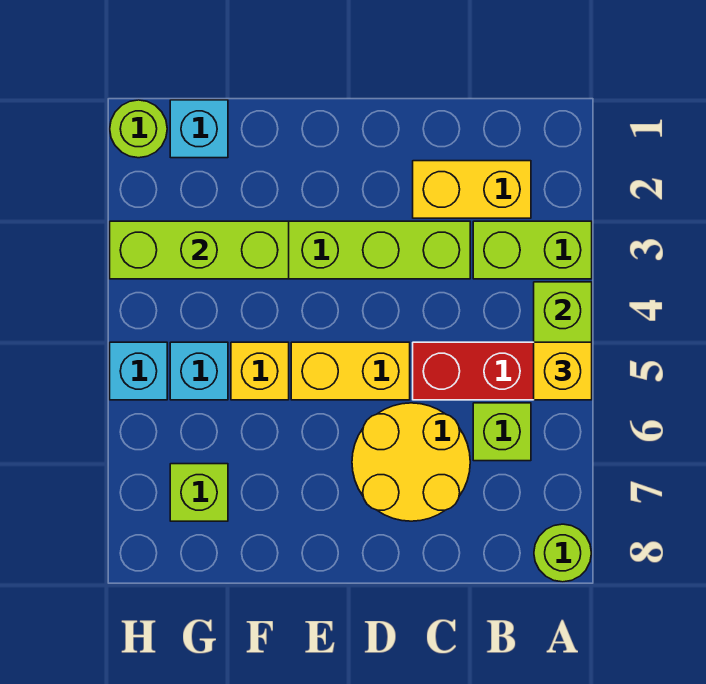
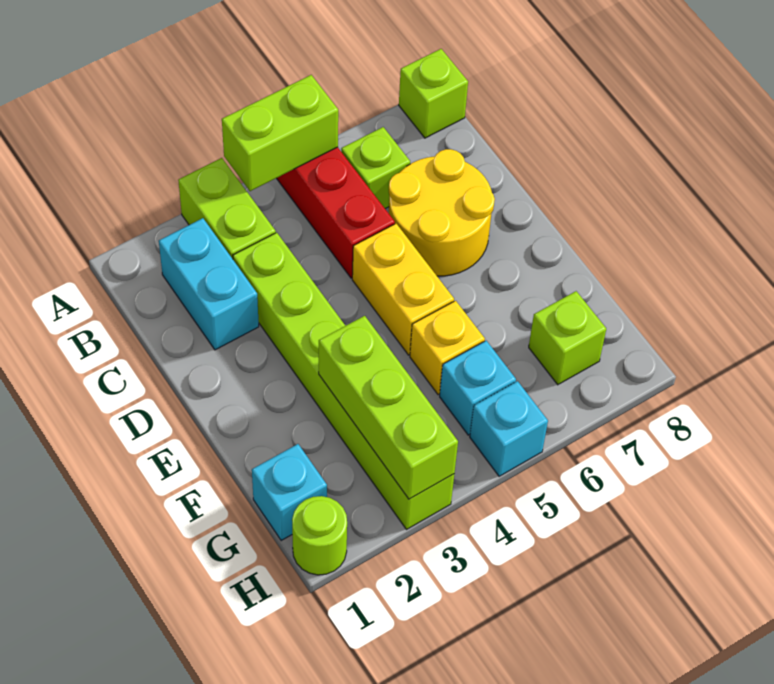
yellow brick A5 level 3 -> none
lime round brick A8 level 1 -> lime brick A8 level 1
yellow brick B2:C2 level 1 -> cyan brick B2:C2 level 1

